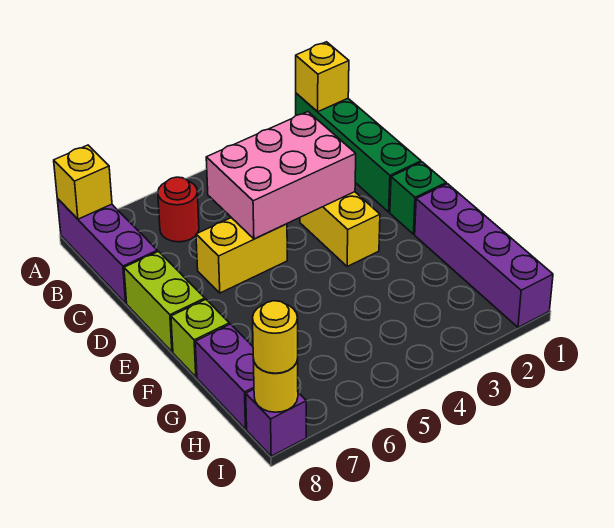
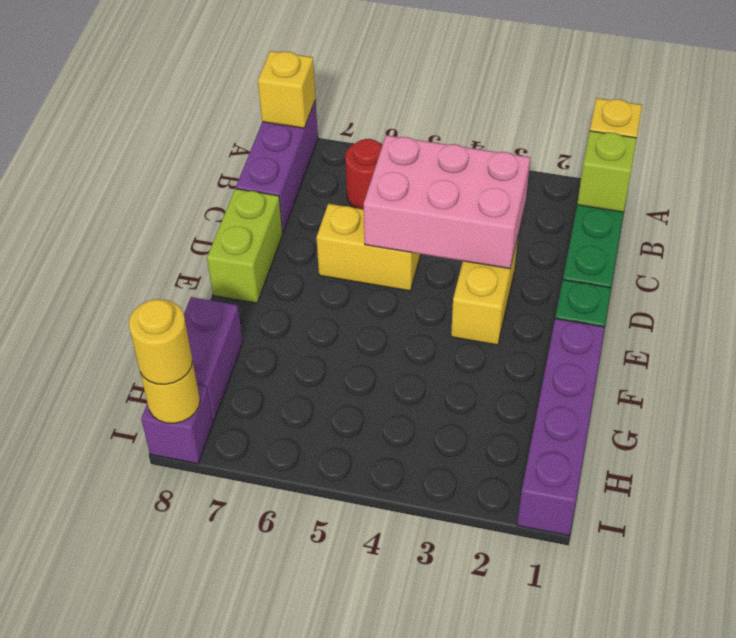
lime brick F8 level 1 -> lime brick B1 level 2

